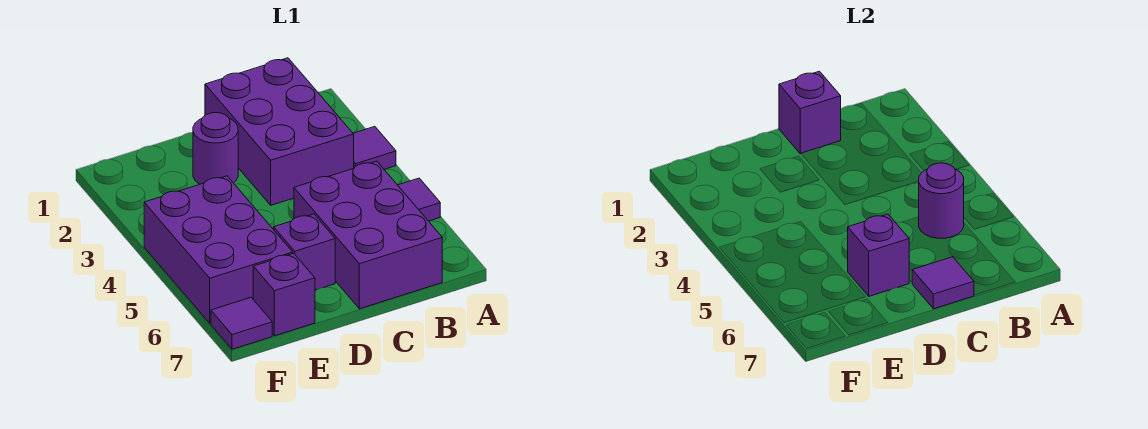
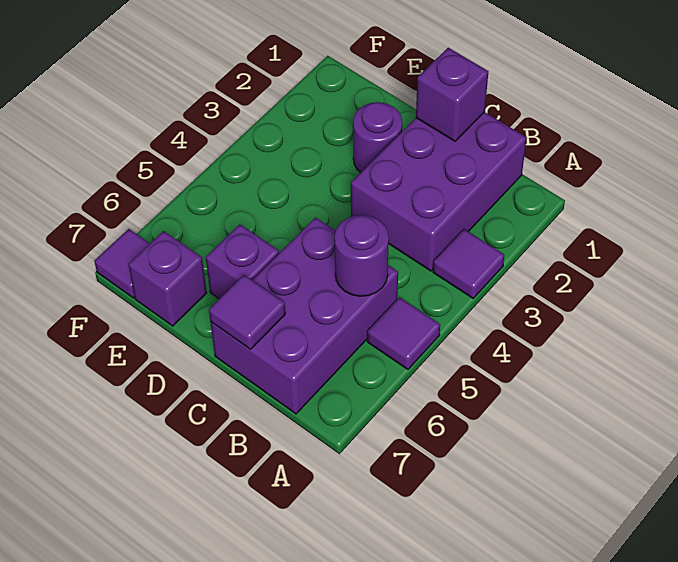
purple brick D6 level 2 -> none
purple brick E4:F6 level 1 -> none

